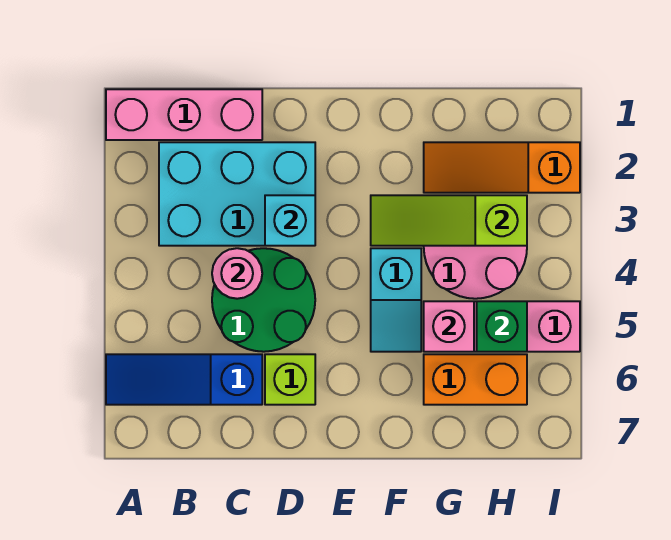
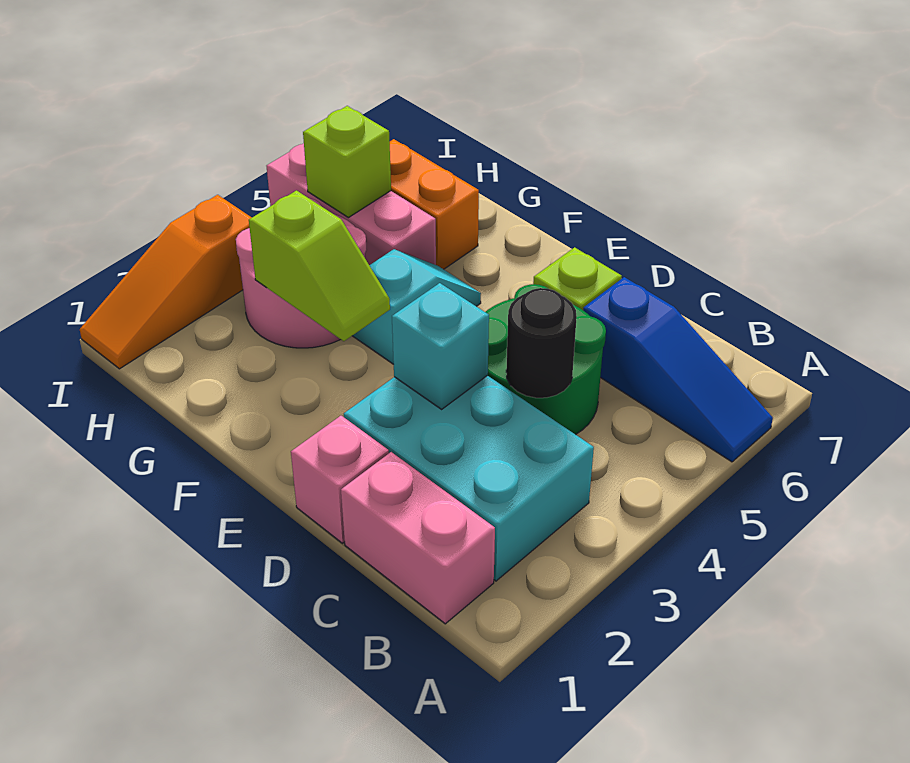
pink brick A1:C1 level 1 -> pink brick B1:C1 level 1
pink round brick C4 level 2 -> black round brick C4 level 2
lime slope F3:H3 level 2 top H -> lime slope F3:G3 level 2 top G
orange slope G2:I2 level 1 top I -> orange slope I1:I3 level 1 top 3
pink brick G5 level 2 -> pink brick D1 level 1
green brick H5 level 2 -> lime brick H5 level 2

